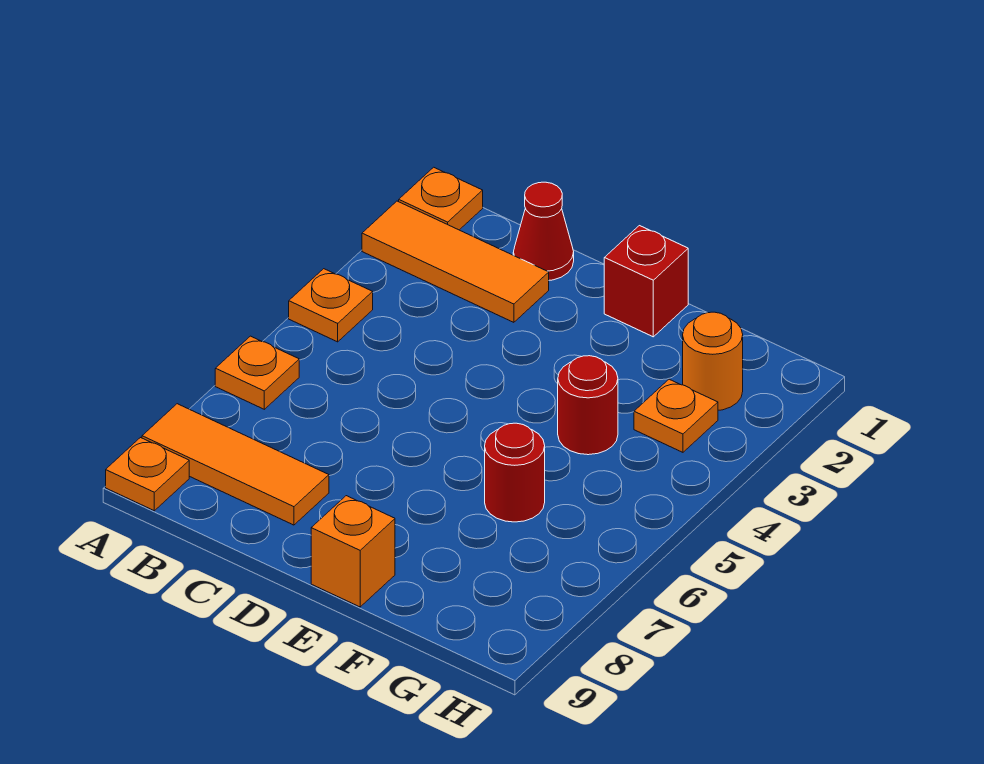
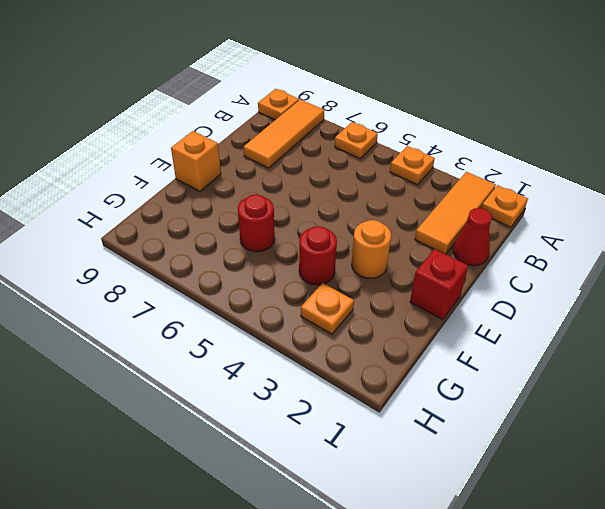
orange round brick G2 level 1 -> orange round brick E3 level 1

